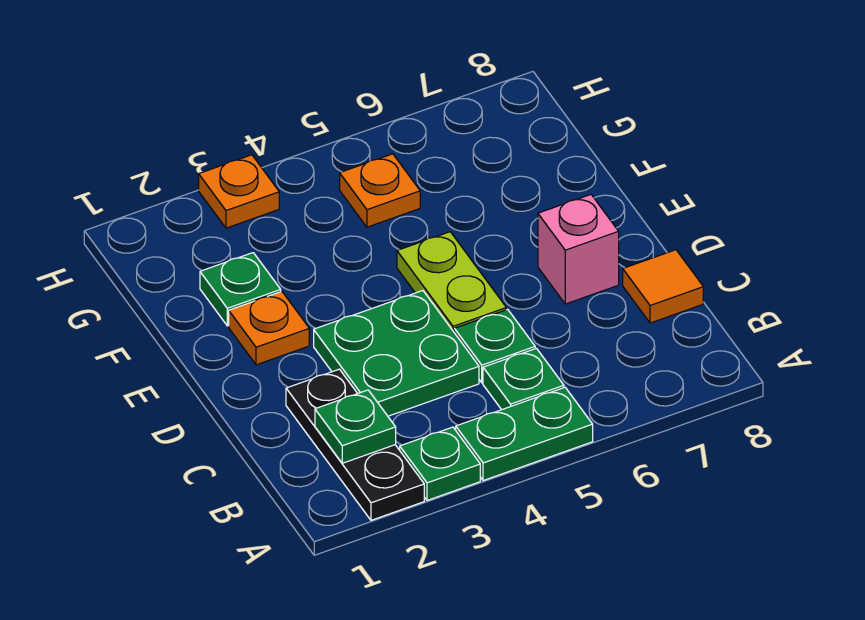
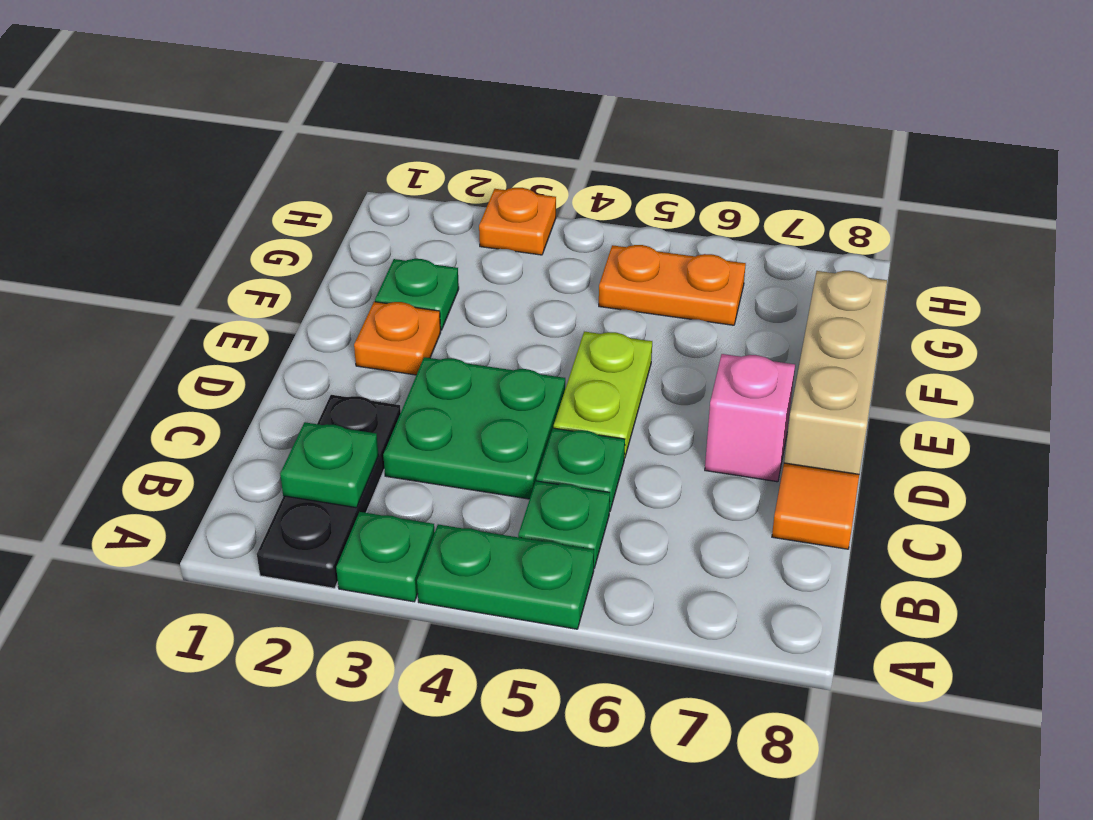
none -> tan brick D8:F8 level 1
orange plate G5 level 1 -> orange plate G5:G6 level 1

